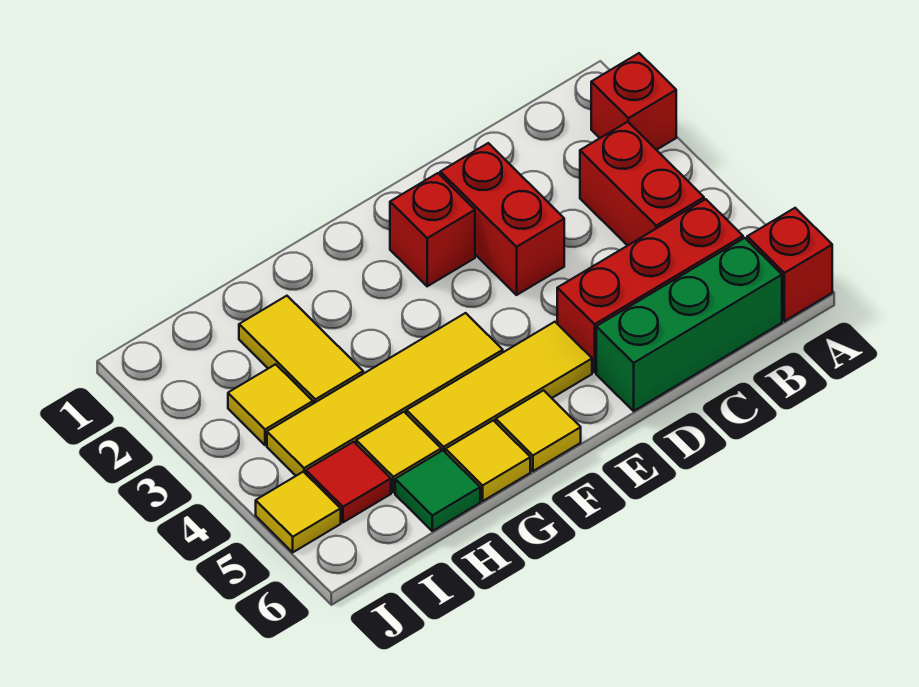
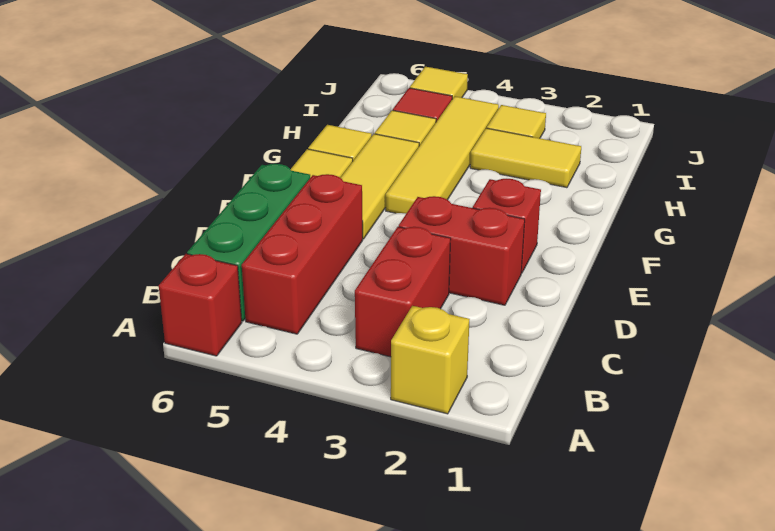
red brick A2 level 1 -> yellow brick A2 level 1
red brick B3:B4 level 1 -> red brick B3:C3 level 1
green tile H6 level 1 -> none

